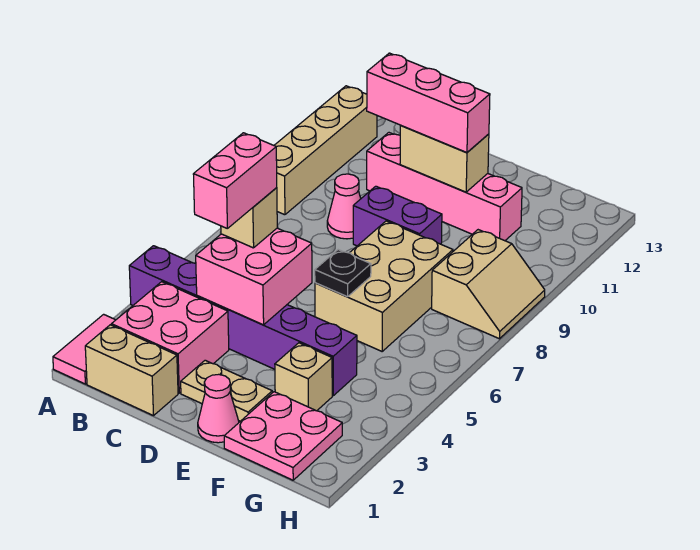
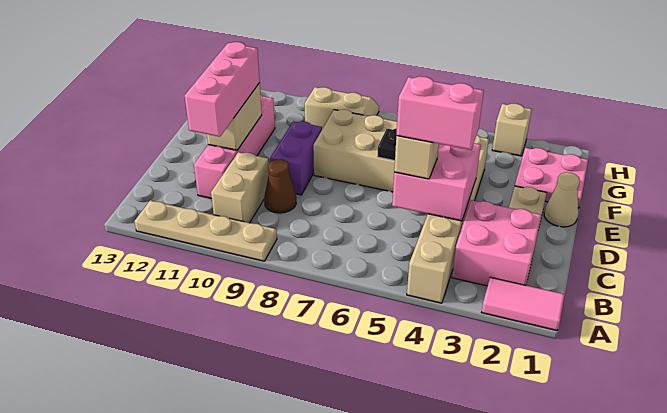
purple brick A4:F4 level 1 -> tan brick A4:F4 level 1
tan brick A9:A12 level 1 -> tan plate A9:A12 level 1
tan brick B1:C1 level 1 -> tan brick B10:C10 level 1
pink cone C9 level 1 -> brown cone C9 level 1
pink cone E1 level 1 -> tan cone E1 level 1
tan brick F3 level 1 -> tan brick H3 level 1

